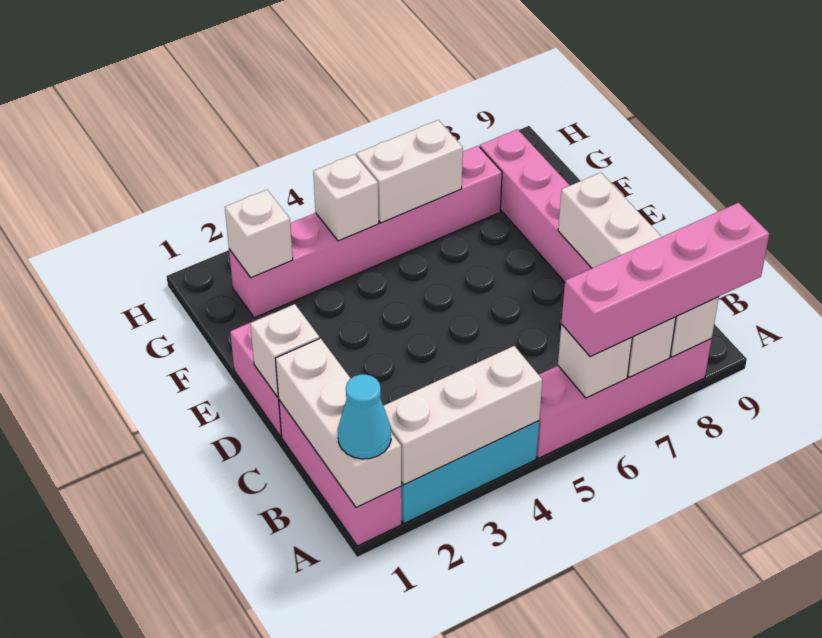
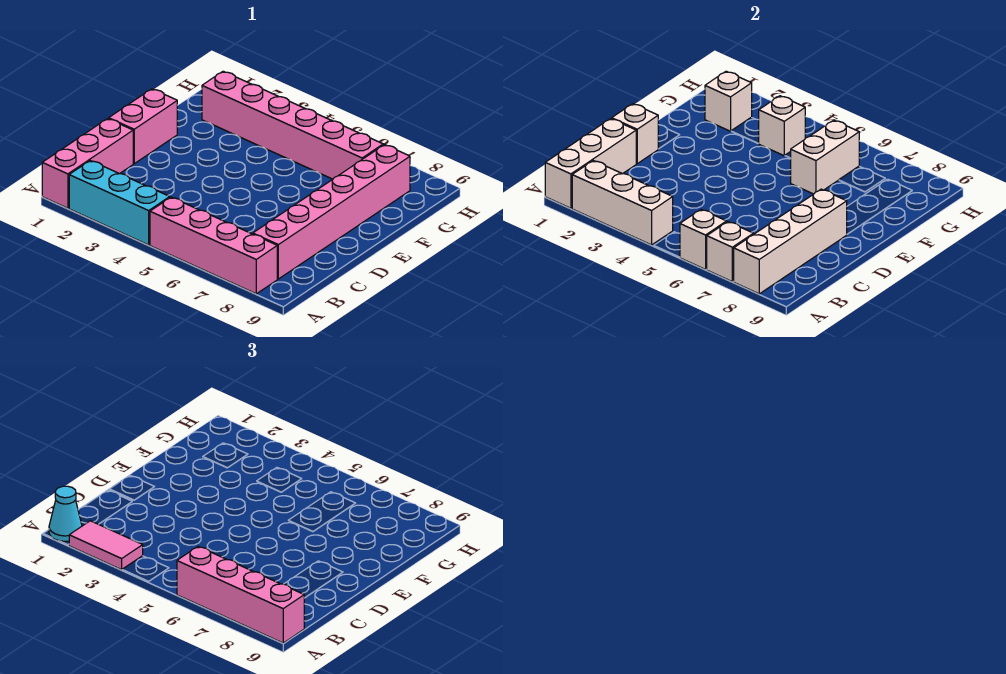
none -> pink tile A2:A3 level 3
white brick G5:G6 level 2 -> white brick F6:G6 level 2

